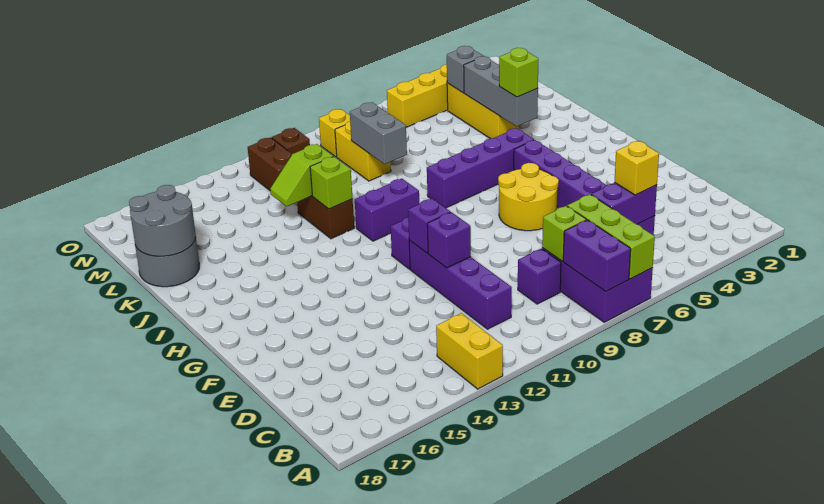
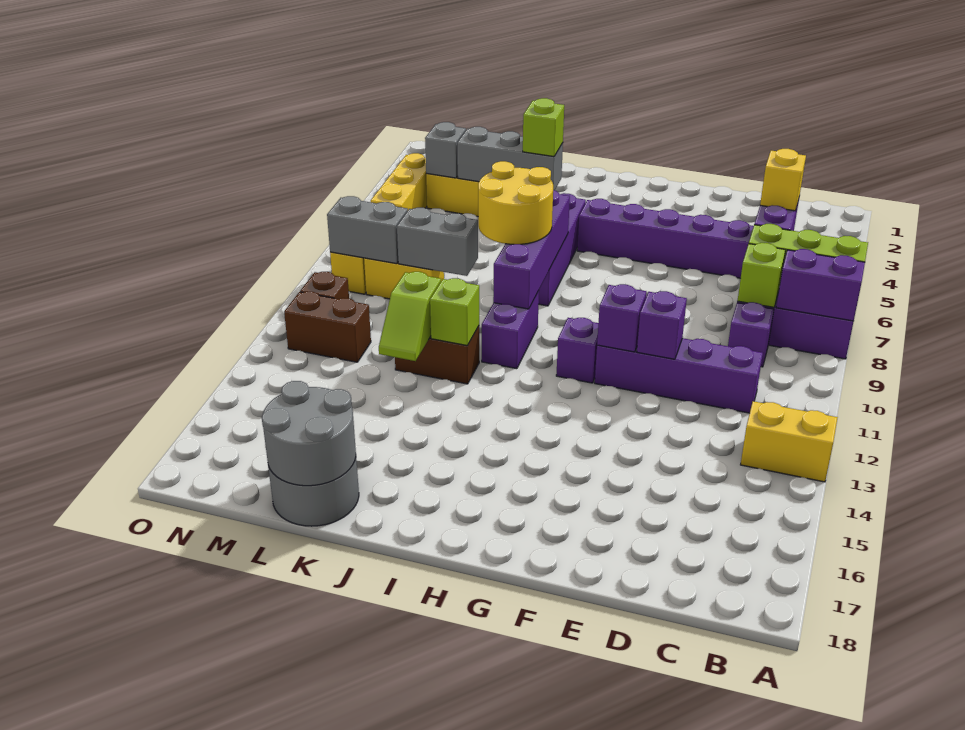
yellow round brick F6:G7 level 1 -> yellow round brick I8:J9 level 3
none -> purple brick I7:I10 level 2
none -> grey brick M9:N9 level 2

